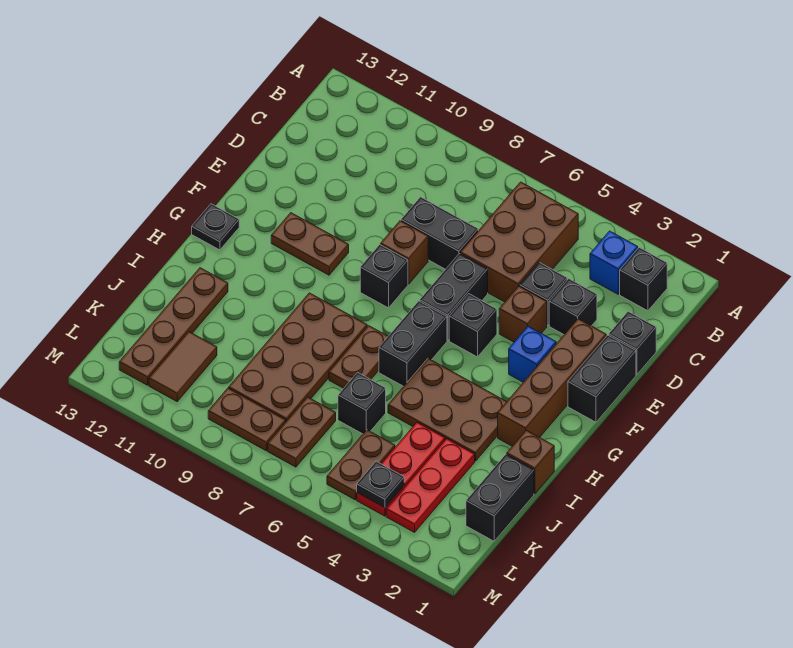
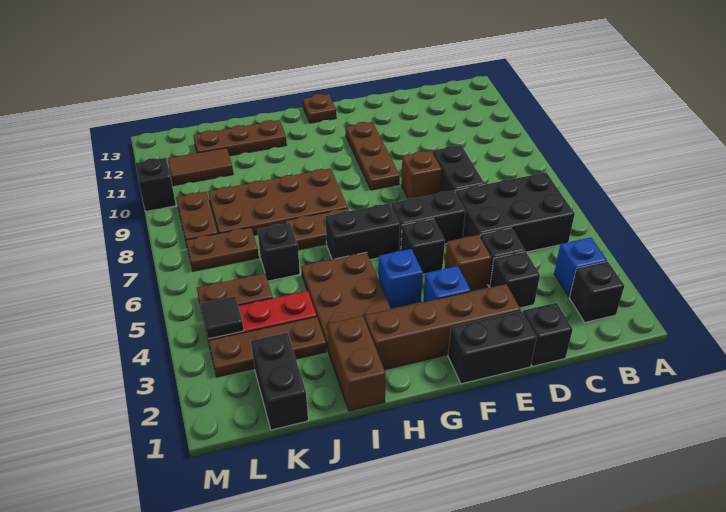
brown brick B5:D6 level 1 -> black brick B5:D6 level 1
black brick F8 level 1 -> black brick M10 level 1
brown plate F10:F11 level 1 -> brown plate F9:F11 level 1
none -> blue brick G4 level 1
black plate G13 level 1 -> brown plate G13 level 1
brown brick I1 level 1 -> brown brick I1:I2 level 1
brown plate I12:L12 level 1 -> brown plate I12:K12 level 1
black brick J1:K1 level 1 -> black brick K1:K2 level 1
red plate J3:L3 level 1 -> brown plate J3:L3 level 1
black plate L4 level 2 -> black tile L4 level 2

